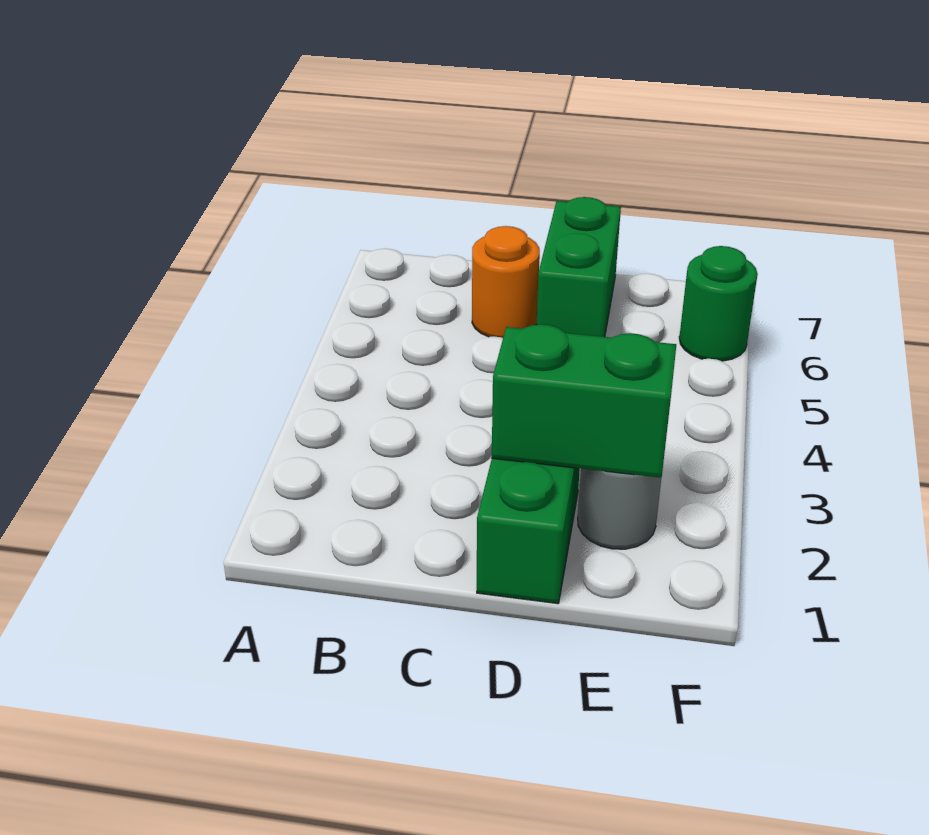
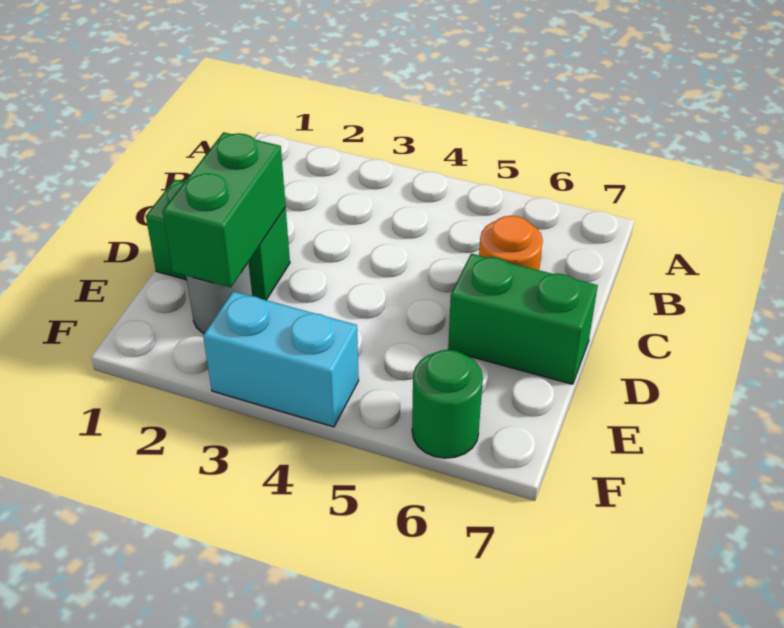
none -> cyan brick F3:F4 level 1

